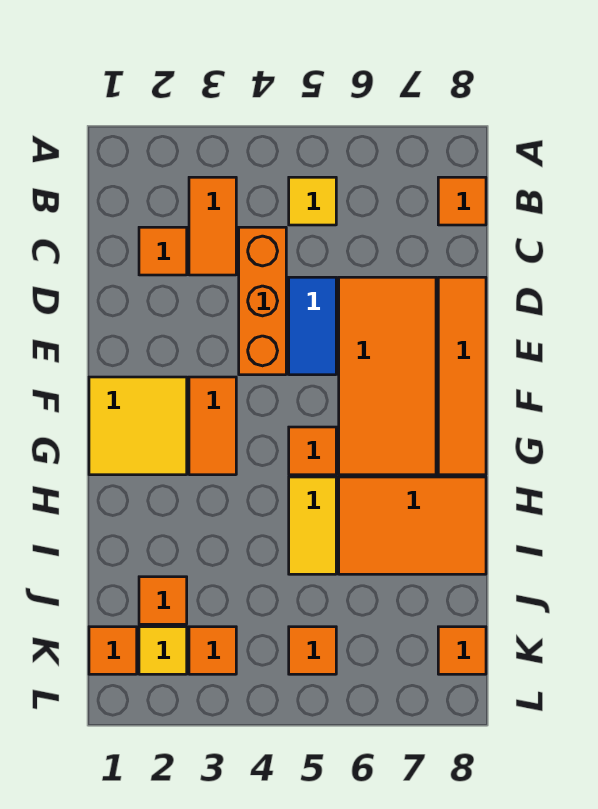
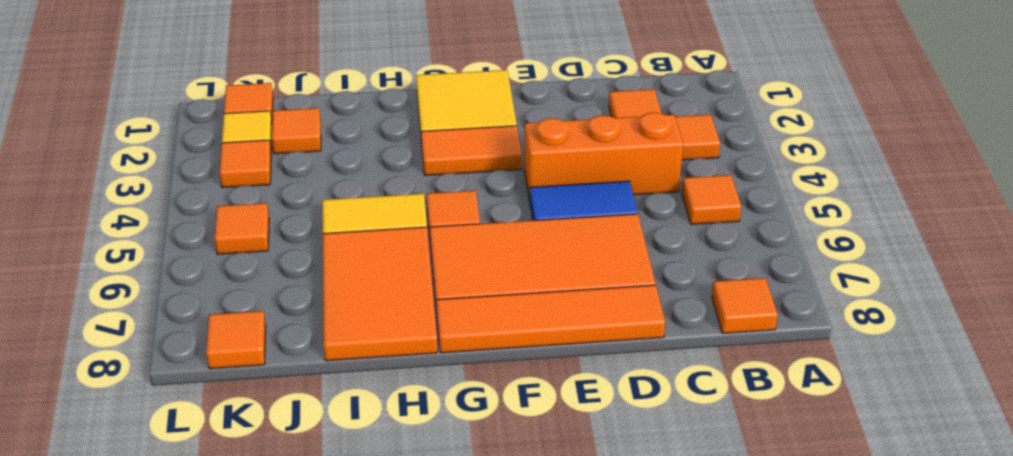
yellow tile B5 level 1 -> orange tile B5 level 1

